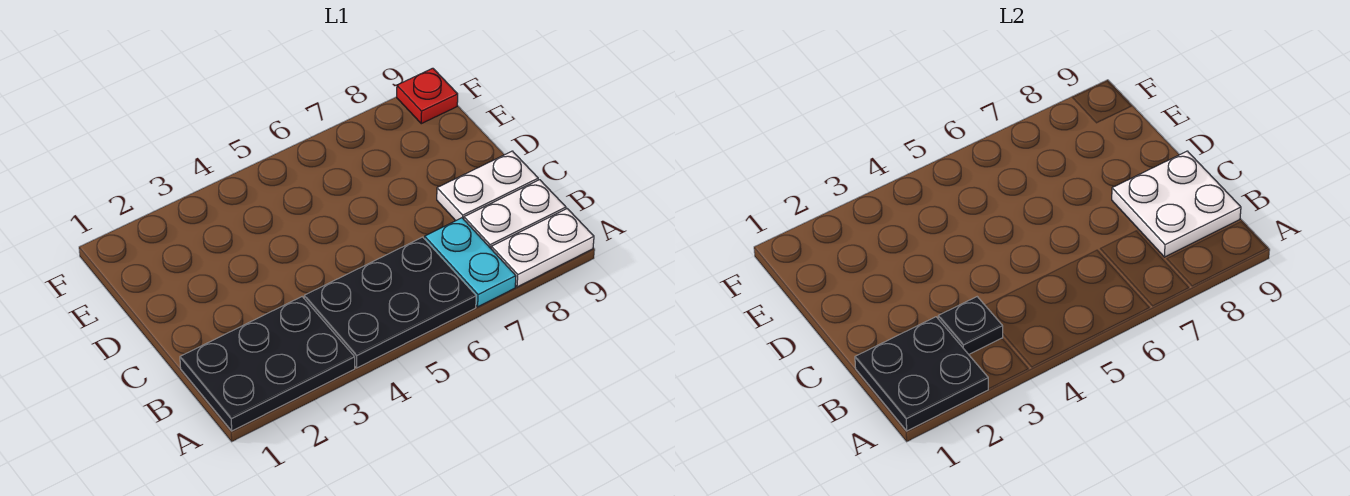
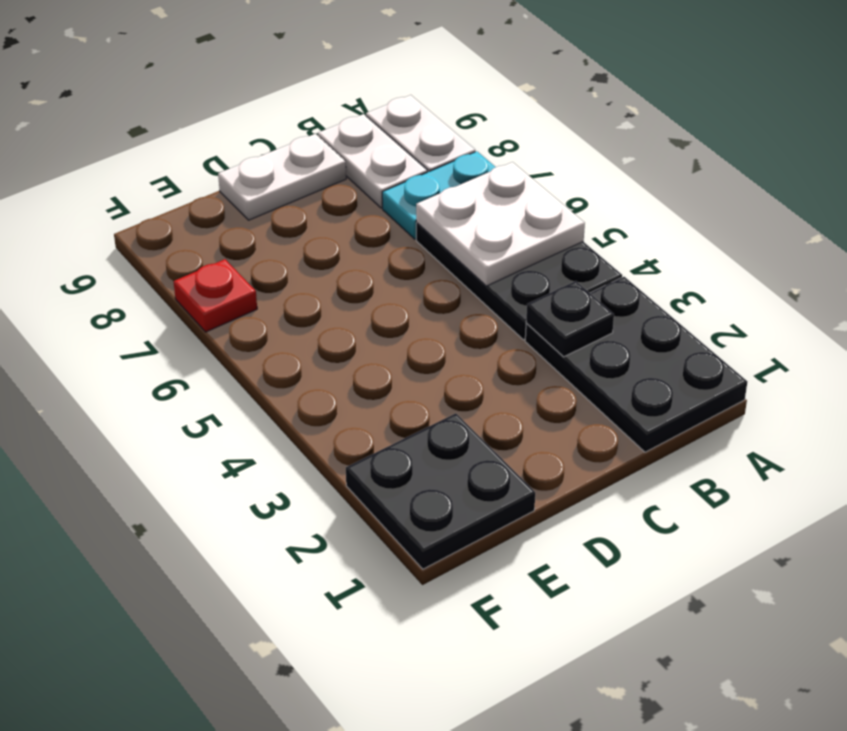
black plate A1:B2 level 2 -> black plate E1:F2 level 1
white plate B8:C9 level 2 -> white plate A5:B6 level 2
white plate C8:C9 level 1 -> white plate C9:D9 level 1
red plate F9 level 1 -> red plate F7 level 1

